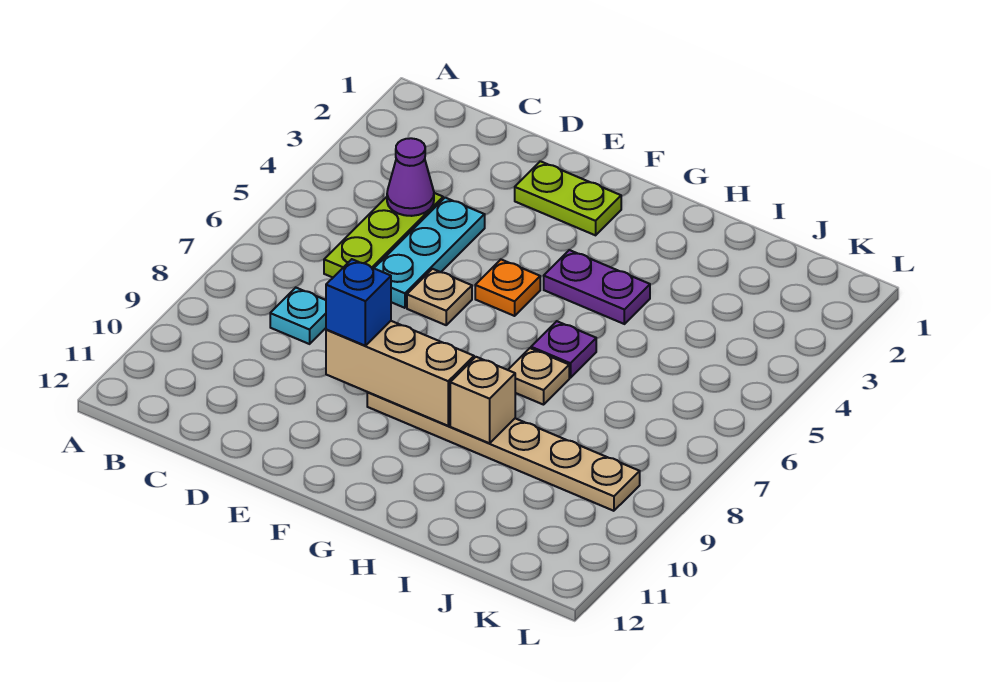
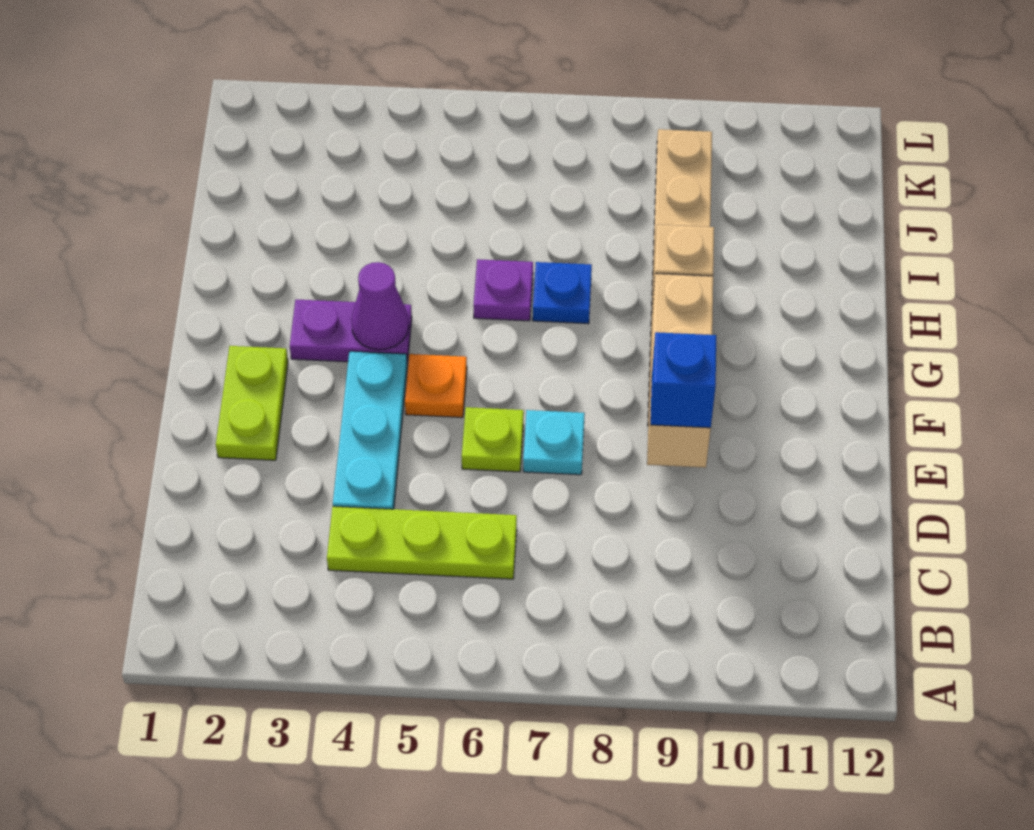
purple cone C4 level 2 -> purple cone G4 level 2
cyan plate C8 level 1 -> cyan plate E7 level 1
cyan plate D4:D6 level 1 -> cyan plate D4:F4 level 1
tan plate E6 level 1 -> lime plate E6 level 1
purple plate G4:H4 level 1 -> purple plate G3:G4 level 1
tan plate H7 level 1 -> blue plate H7 level 1

